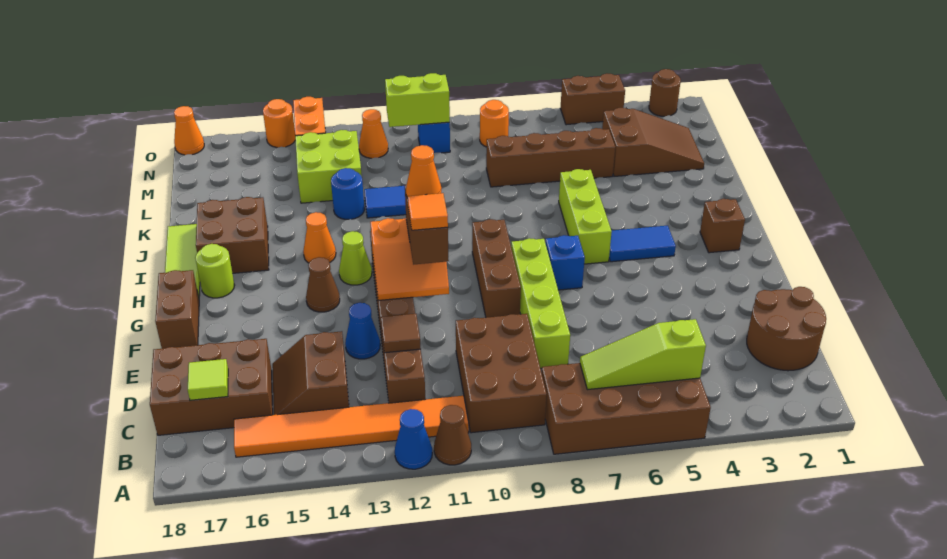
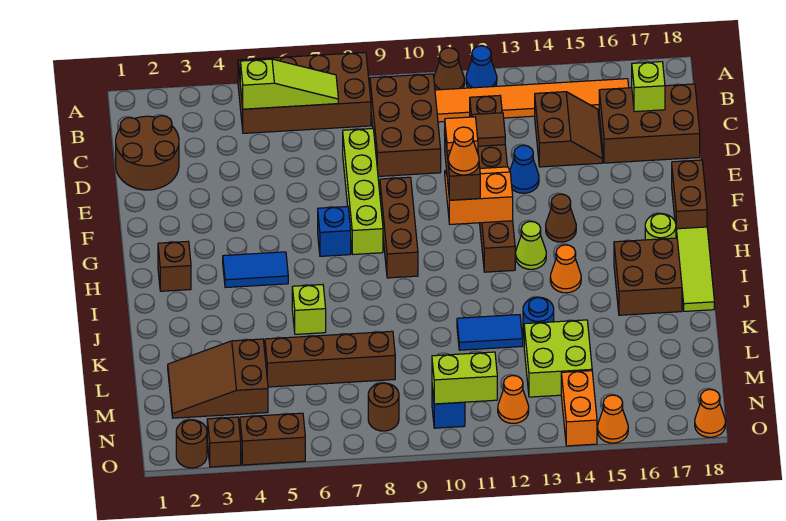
lime tile C17 level 2 -> lime brick C17 level 2
lime brick H6:J6 level 1 -> lime brick J6 level 1
orange round brick N8 level 1 -> brown round brick N8 level 1
none -> brown brick O3 level 1
orange round brick O15 level 1 -> orange cone O15 level 1

